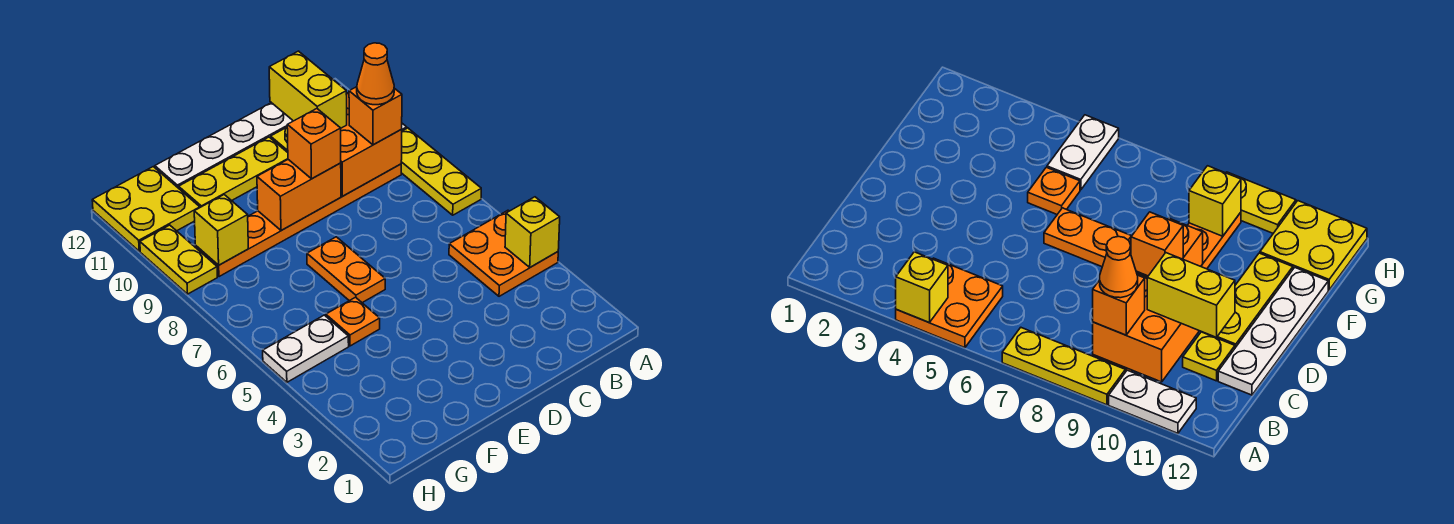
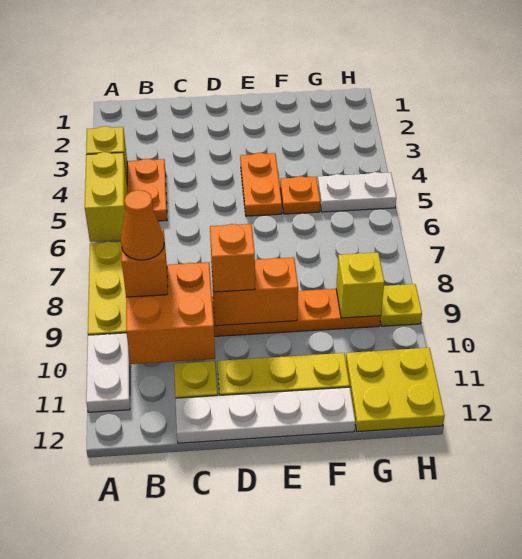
yellow brick C10:C11 level 3 -> yellow brick A5:A6 level 2
orange plate E6:E7 level 1 -> orange plate E4:E5 level 1
yellow plate H9:H10 level 1 -> yellow plate H9 level 1

